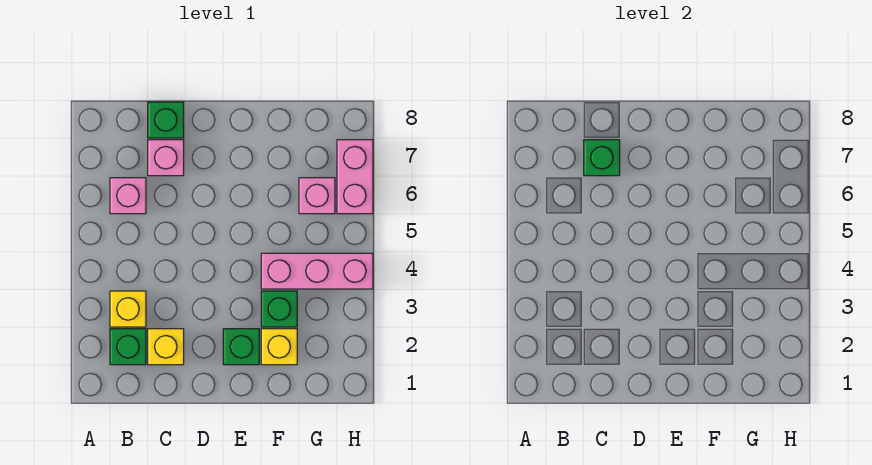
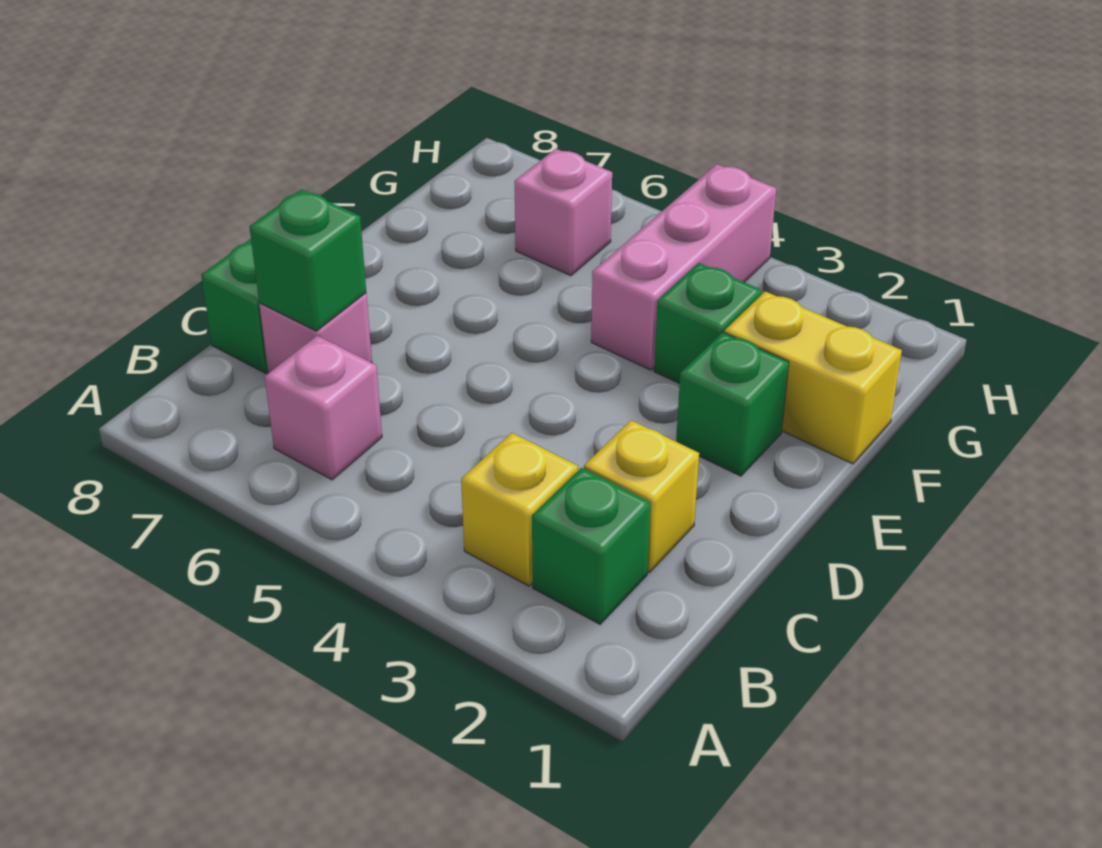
yellow brick F2 level 1 -> yellow brick F1:F2 level 1
pink brick H6:H7 level 1 -> none

